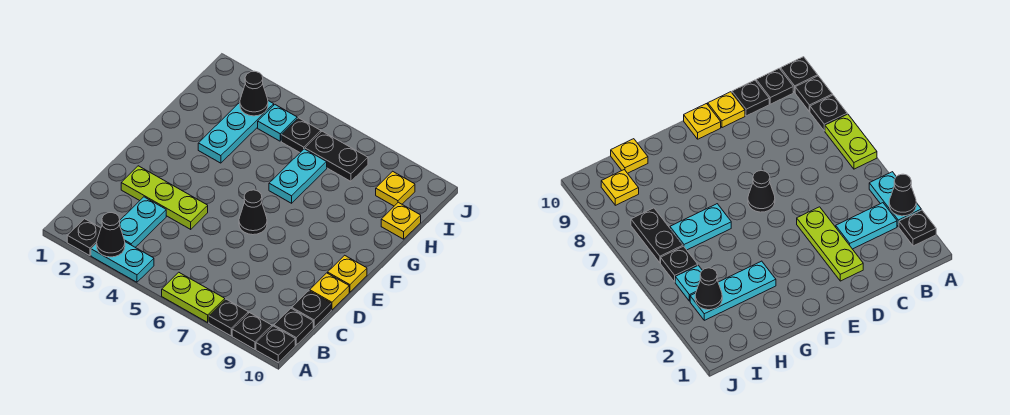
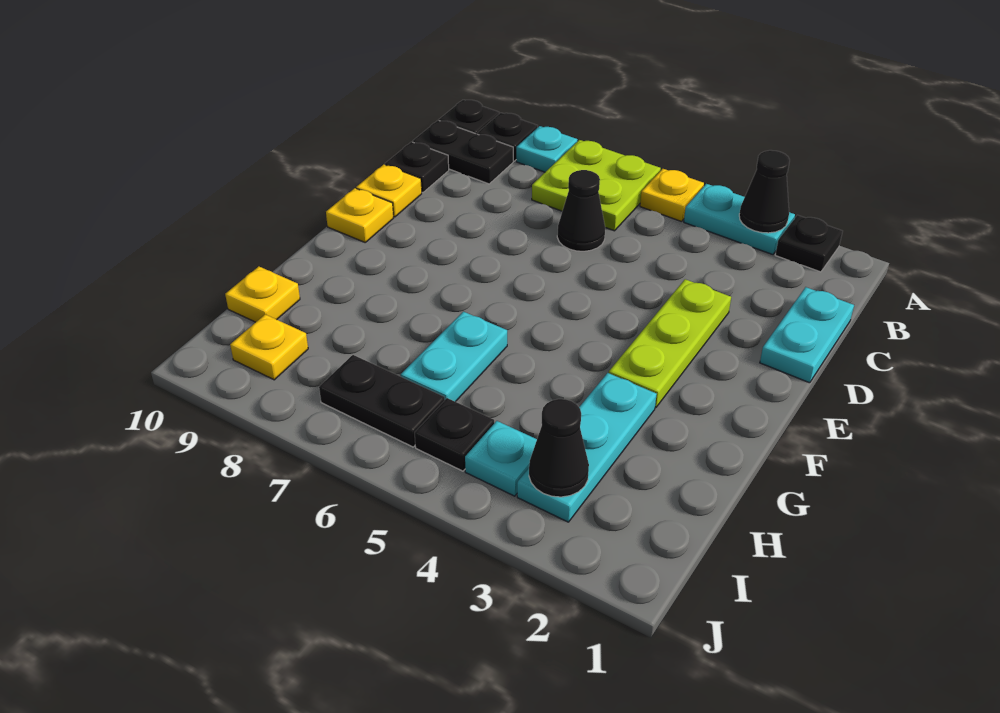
none -> yellow plate A5 level 1
lime plate A6:A7 level 1 -> lime plate A6:B7 level 1
black plate A8 level 1 -> cyan plate A8 level 1
cyan plate B3:C3 level 1 -> cyan plate C1:D1 level 1
black plate B10 level 1 -> black plate B9:B10 level 1
lime plate D2:D4 level 1 -> lime plate D3:F3 level 1
black cone E6 level 1 -> black cone C6 level 1

